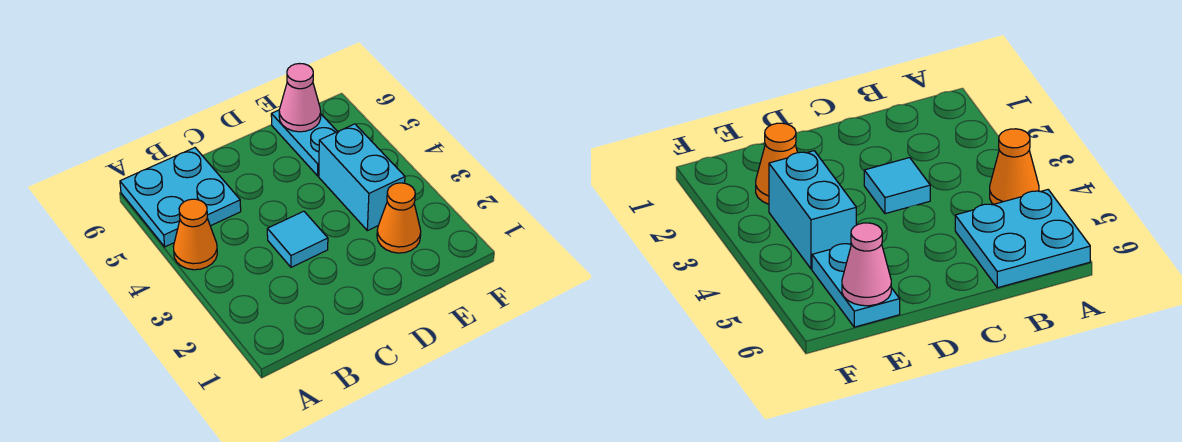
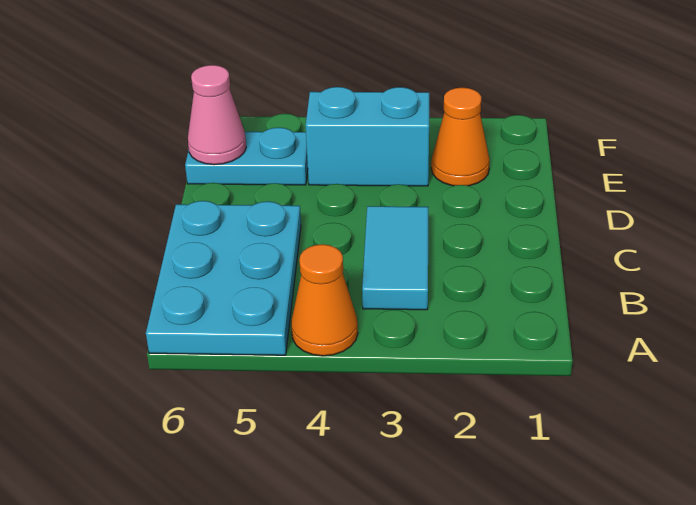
cyan plate A5:B6 level 1 -> cyan plate A5:C6 level 1
cyan tile C3 level 1 -> cyan tile B3:C3 level 1

